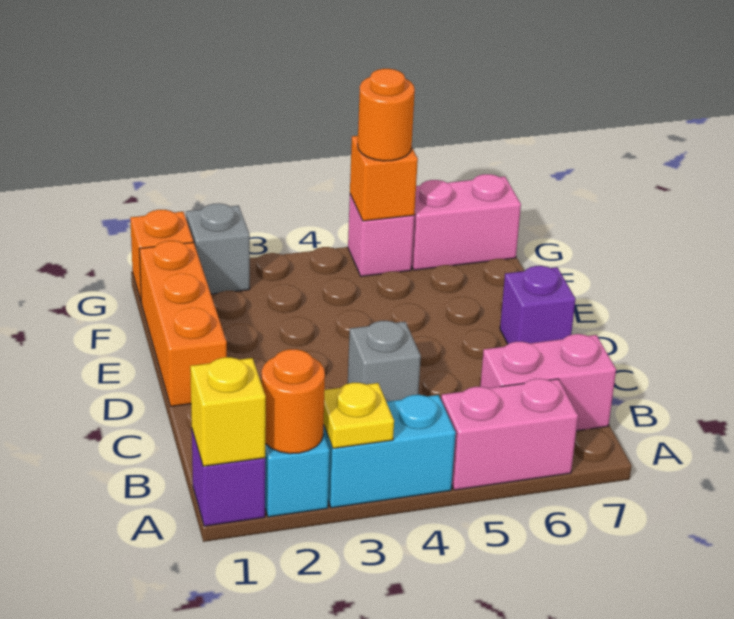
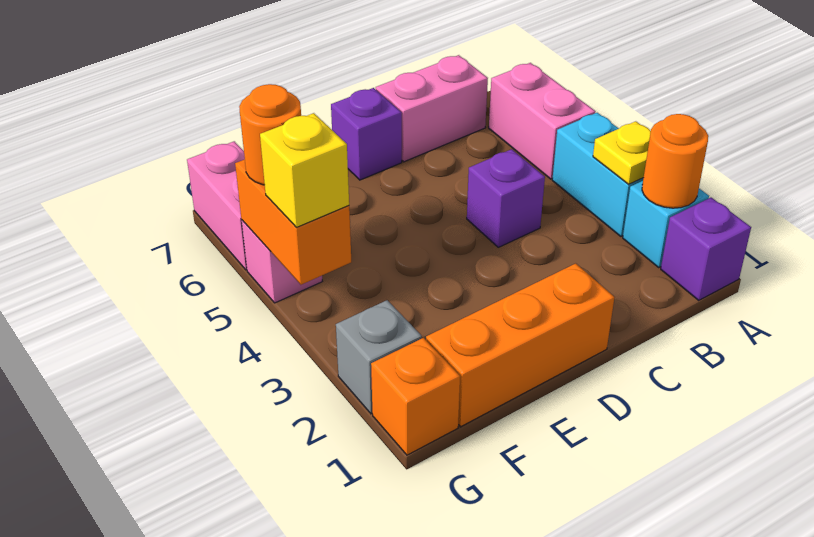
yellow brick A1 level 2 -> yellow brick G4 level 3
pink brick B6:B7 level 1 -> pink brick B7:C7 level 1
grey brick C4 level 1 -> purple brick C4 level 1
orange brick G5 level 2 -> orange brick G4:G5 level 2

